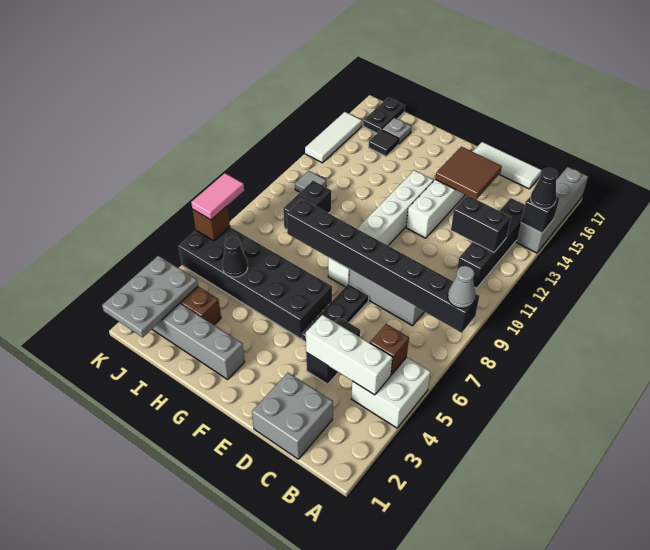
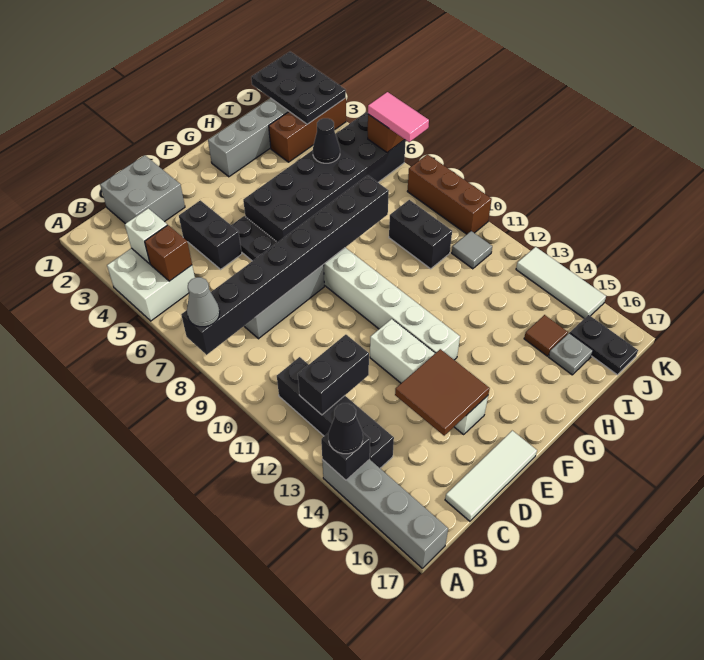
white brick B4:D4 level 2 -> white brick B4 level 2
black tile I15 level 1 -> brown tile I15 level 1
grey plate J1:K3 level 2 -> black plate J1:K3 level 2
none -> brown brick K8:K10 level 1

